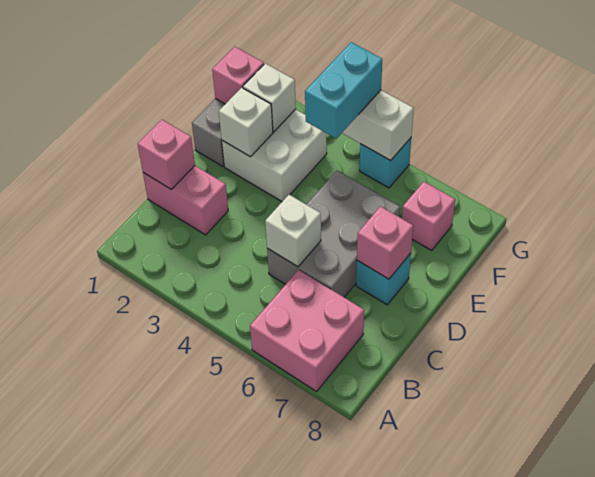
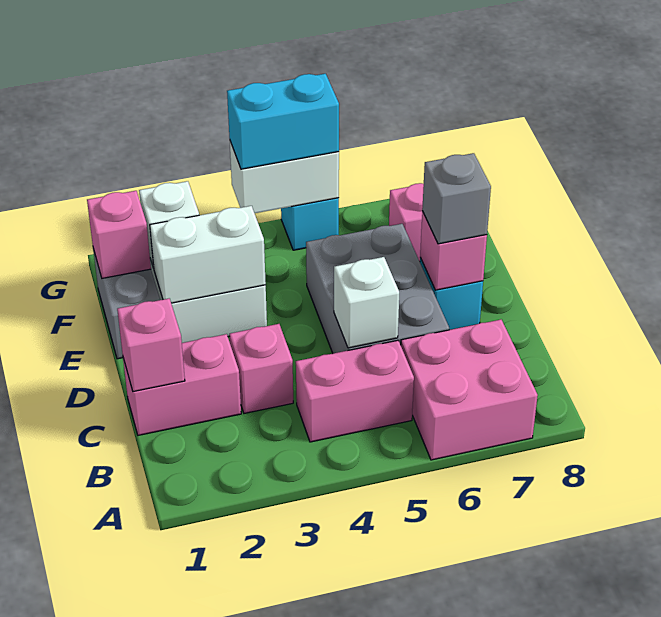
none -> pink brick B4:B5 level 1
none -> pink brick C3 level 1
none -> grey brick D7 level 3
white brick E2 level 2 -> white brick E2:E3 level 2
cyan brick F4:G4 level 3 -> cyan brick G4:G5 level 3

